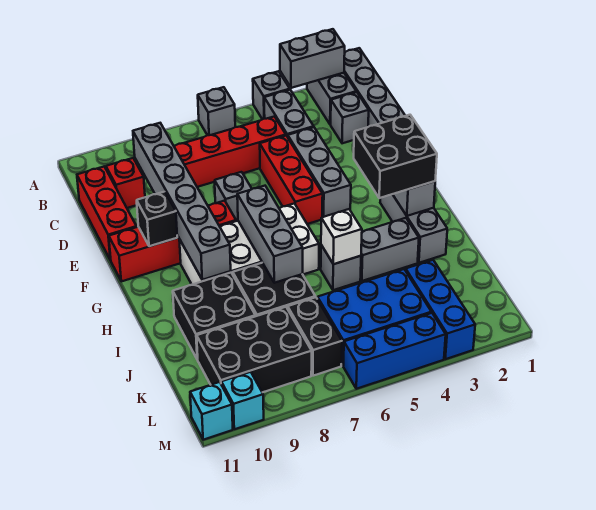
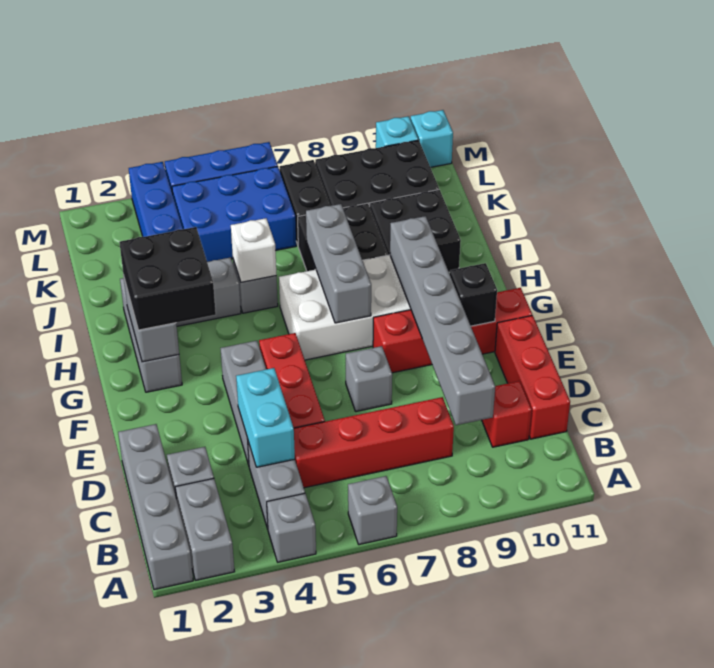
grey brick A2:A3 level 2 -> none
none -> cyan brick C4:D4 level 2

